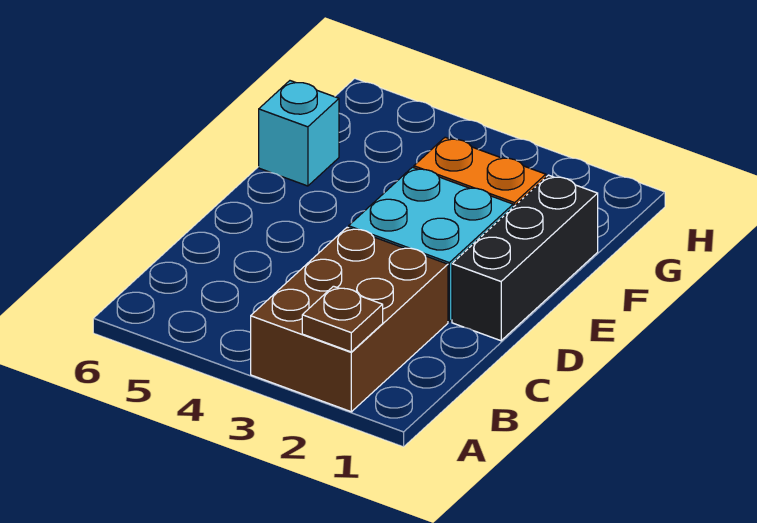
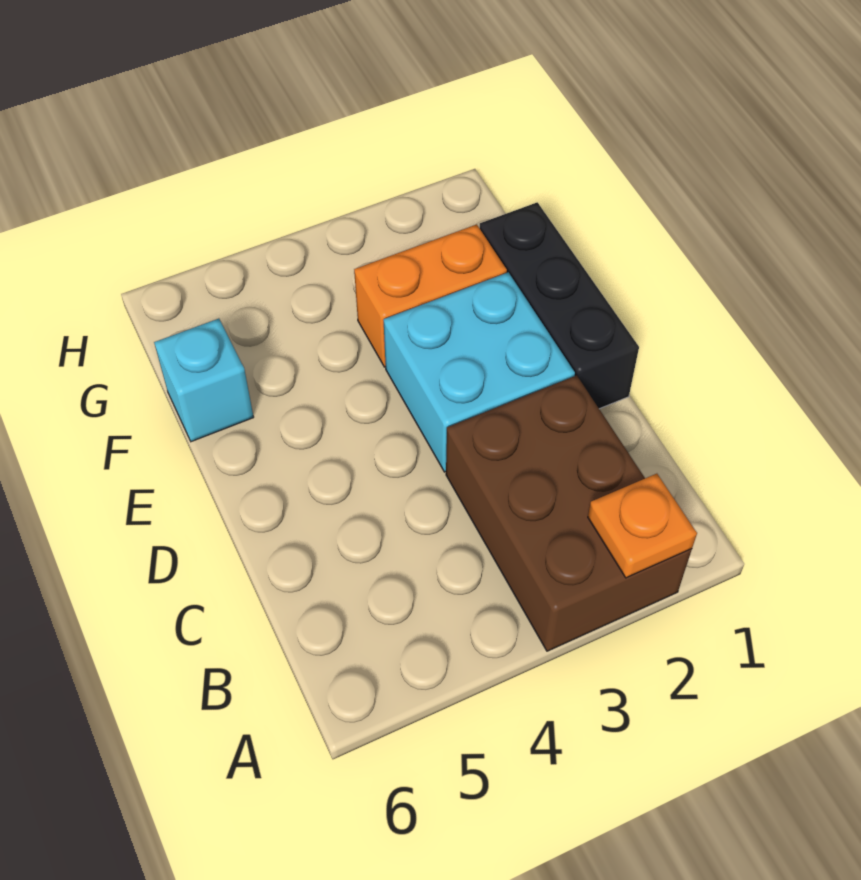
brown plate A2 level 2 -> orange plate A2 level 2

